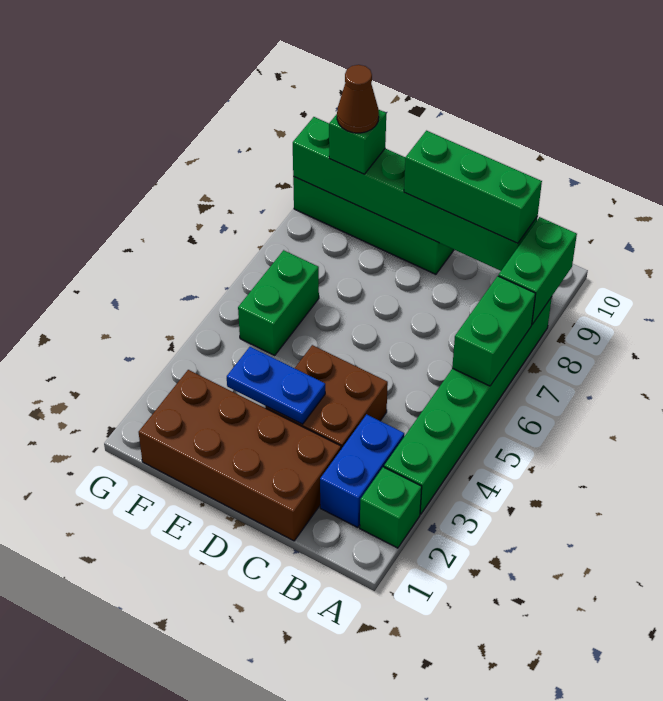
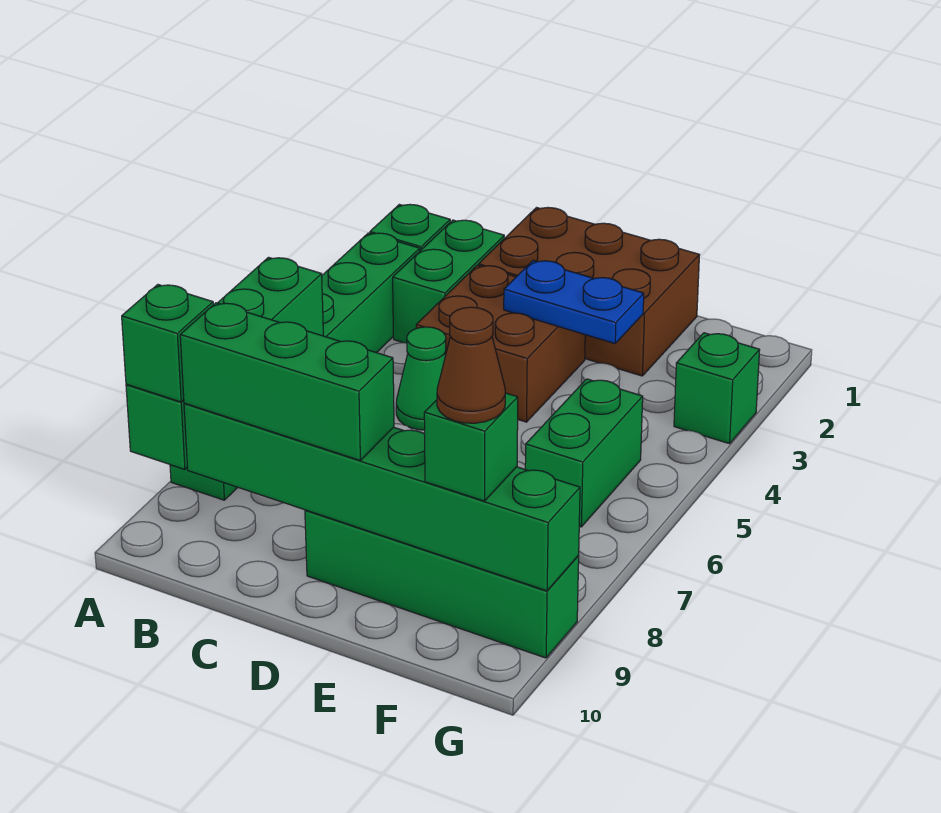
none -> green brick A9 level 3
blue brick B2:B3 level 1 -> green brick B2:B3 level 1
brown brick C1:F2 level 1 -> brown brick C1:E2 level 1
none -> green cone C5 level 1
none -> green brick G3 level 1

